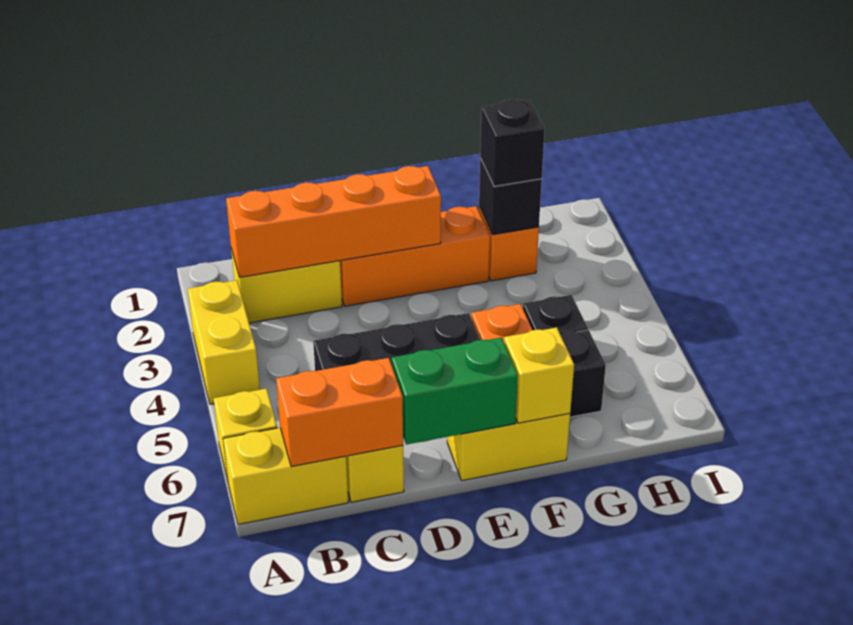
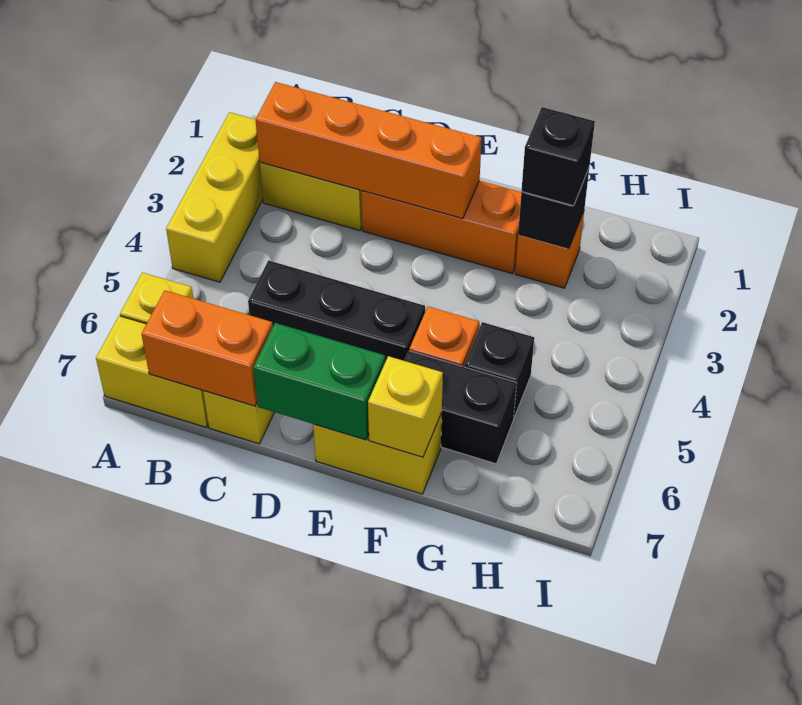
yellow brick A3:A4 level 1 -> yellow brick A2:A4 level 1

